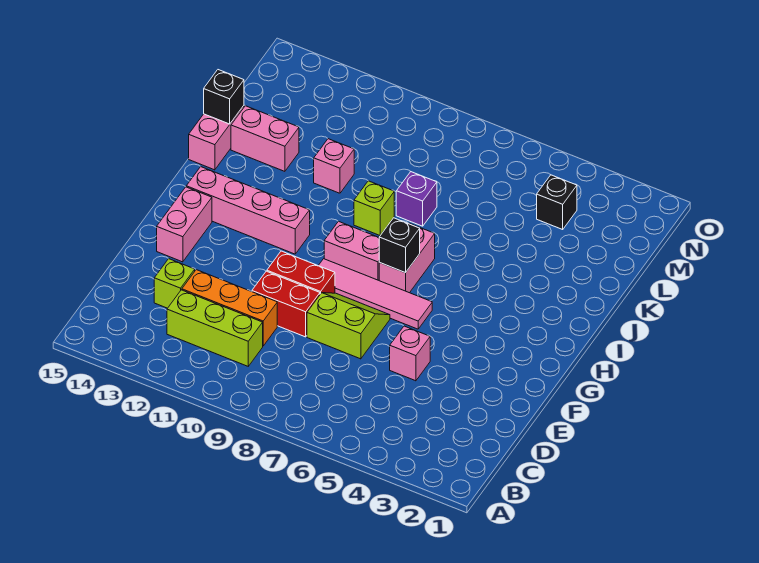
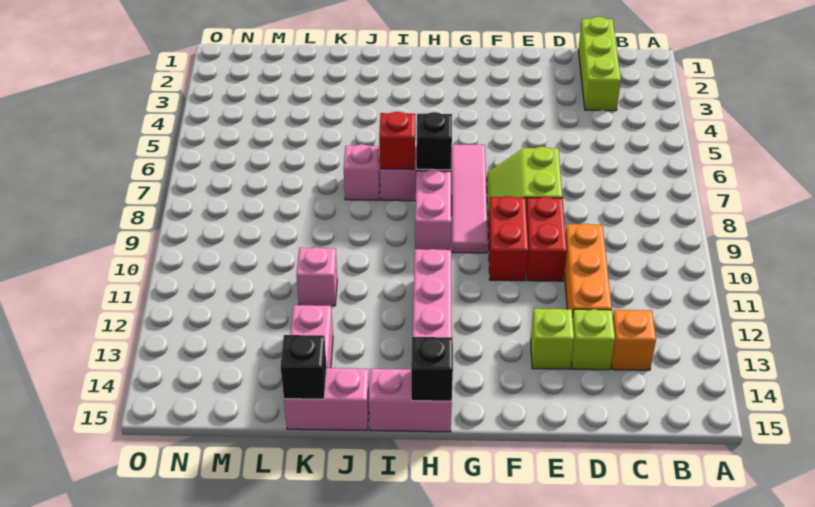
lime brick C10:C12 level 1 -> lime brick C1:C3 level 1
none -> orange brick C13 level 1
pink brick E5 level 1 -> pink brick J7 level 1
pink brick F14:G14 level 1 -> pink brick H15:I15 level 1
none -> red brick I7 level 2
lime brick J9 level 1 -> lime brick E13 level 1
purple brick K8 level 1 -> none
black brick M4 level 1 -> black brick H15 level 2

